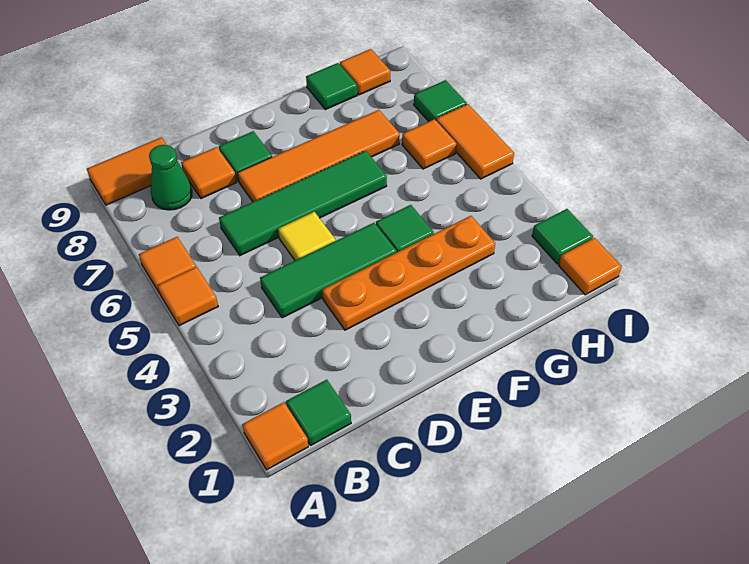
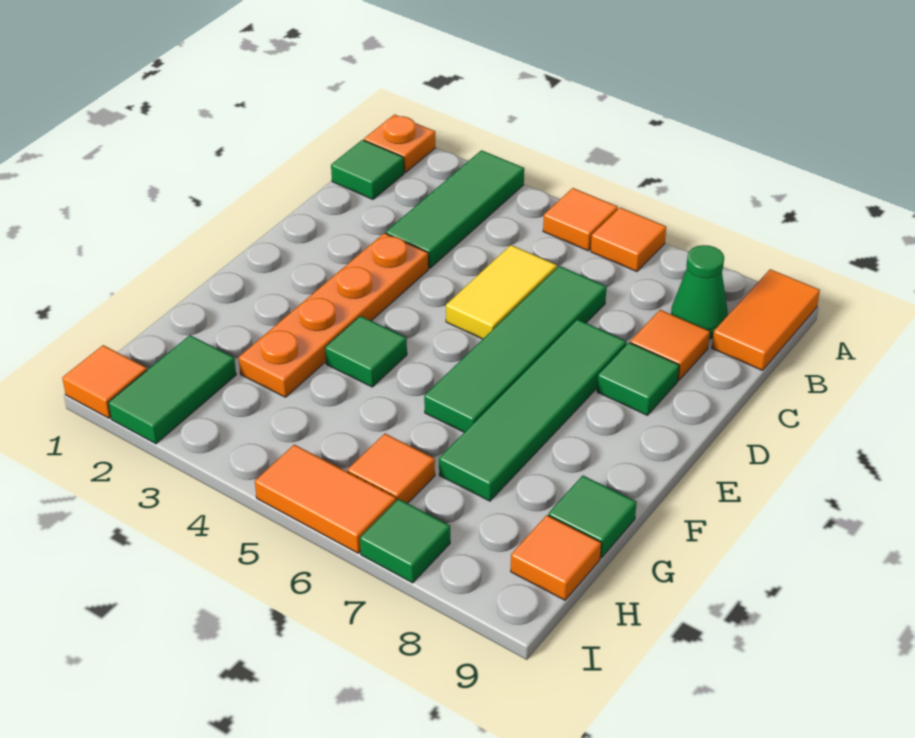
orange tile A1 level 1 -> orange plate A1 level 1
green tile C4:E4 level 1 -> green tile A3:C3 level 1
yellow tile D5 level 1 -> yellow tile C5:D5 level 1
orange tile D7:G7 level 1 -> green tile D7:G7 level 1
green tile I2 level 1 -> green tile H2:I2 level 1

